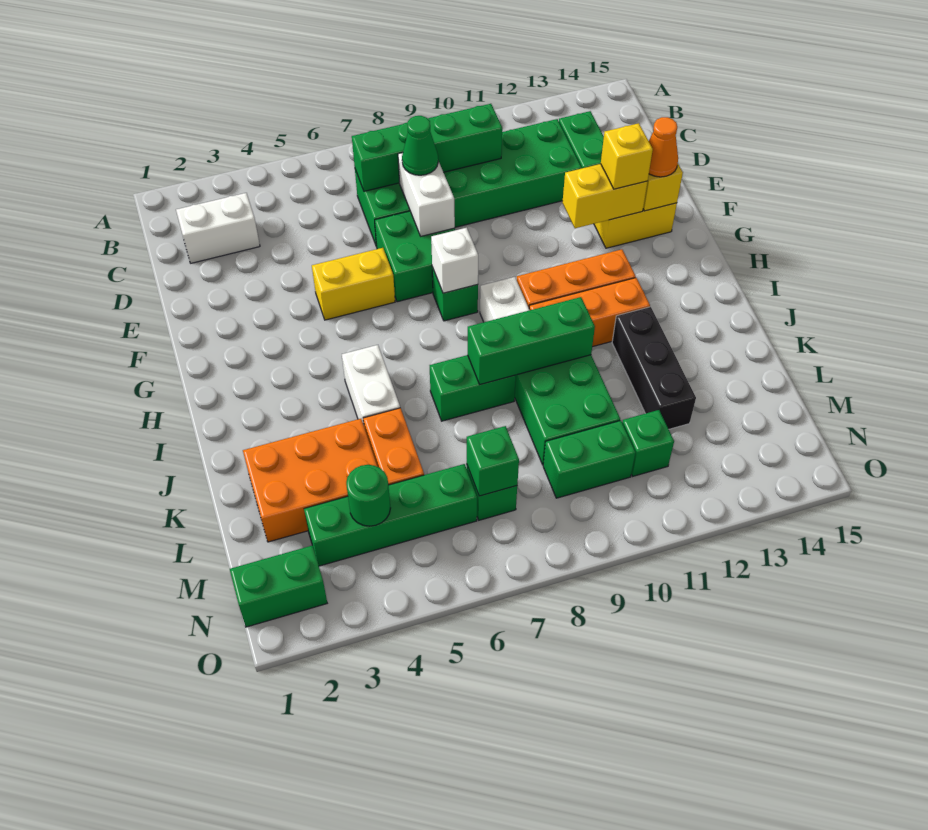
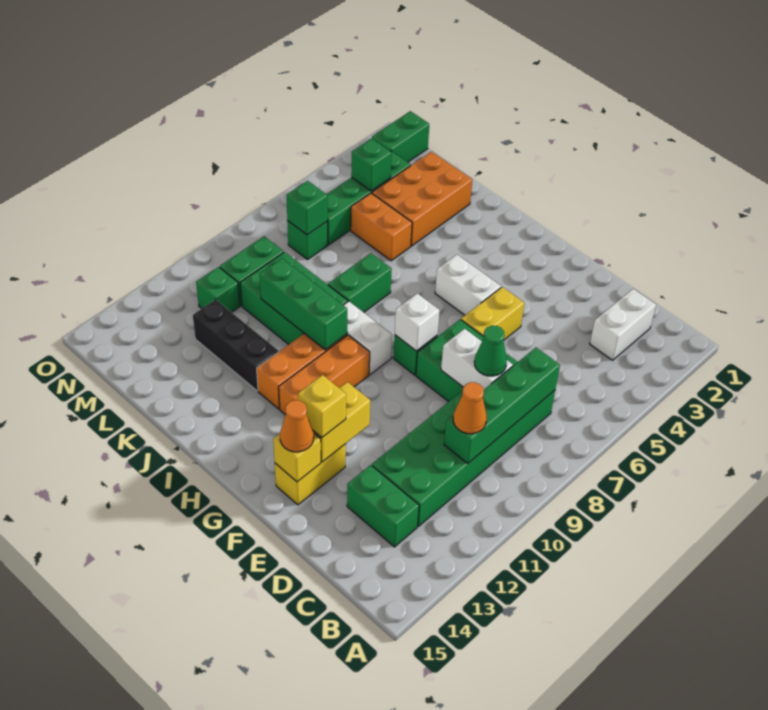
none -> orange cone C10 level 3
white brick I5:J5 level 1 -> white brick G5:H5 level 1
green brick J8:J10 level 2 -> green brick I10:K10 level 2
green round brick M4 level 2 -> green brick M4 level 2

